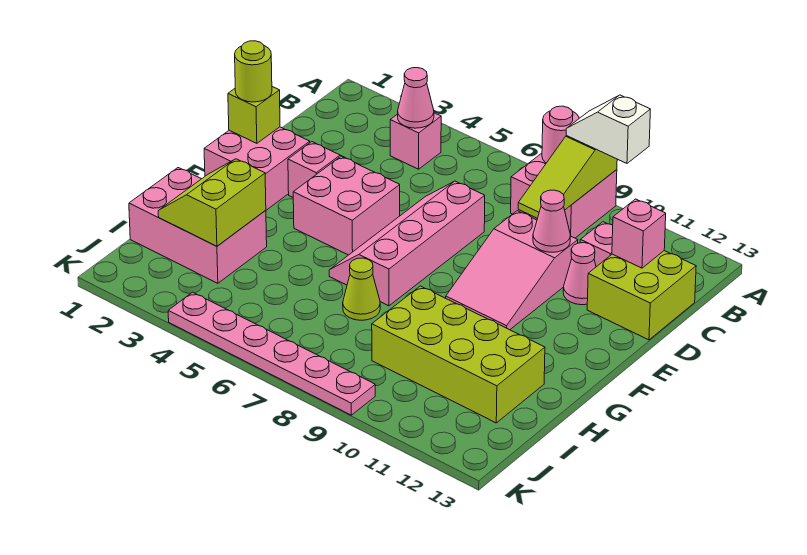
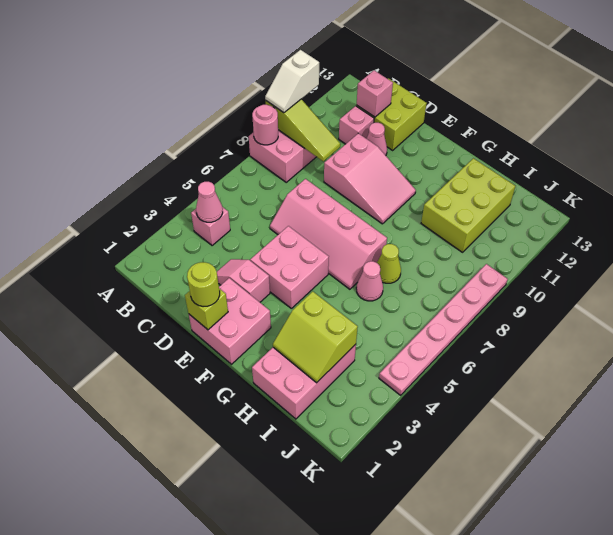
pink cone D10 level 2 -> pink cone H6 level 1
lime brick H9:I12 level 1 -> lime brick H10:I12 level 1

